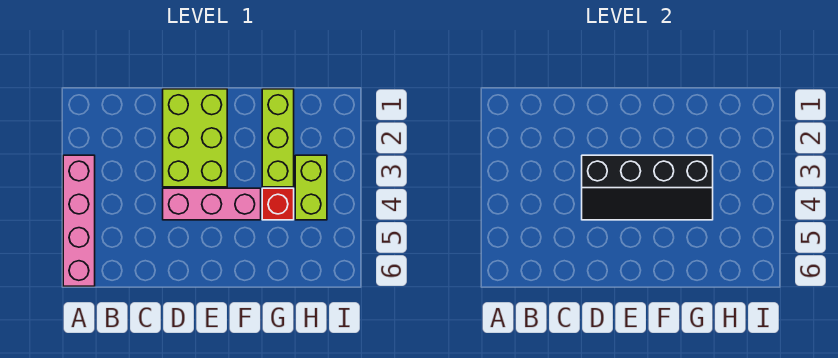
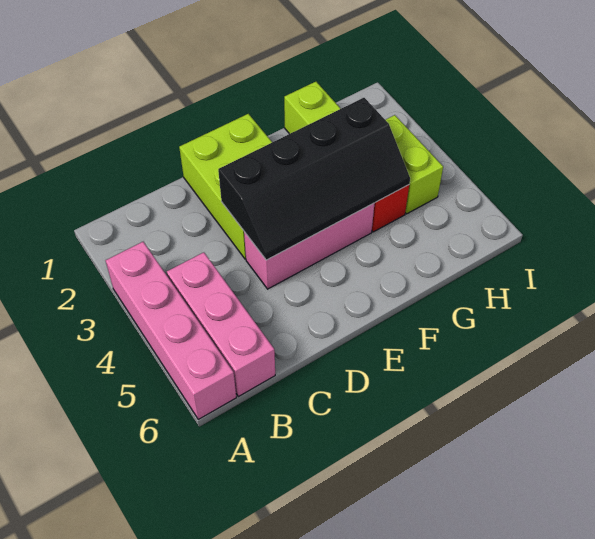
none -> pink brick B4:B6 level 1

